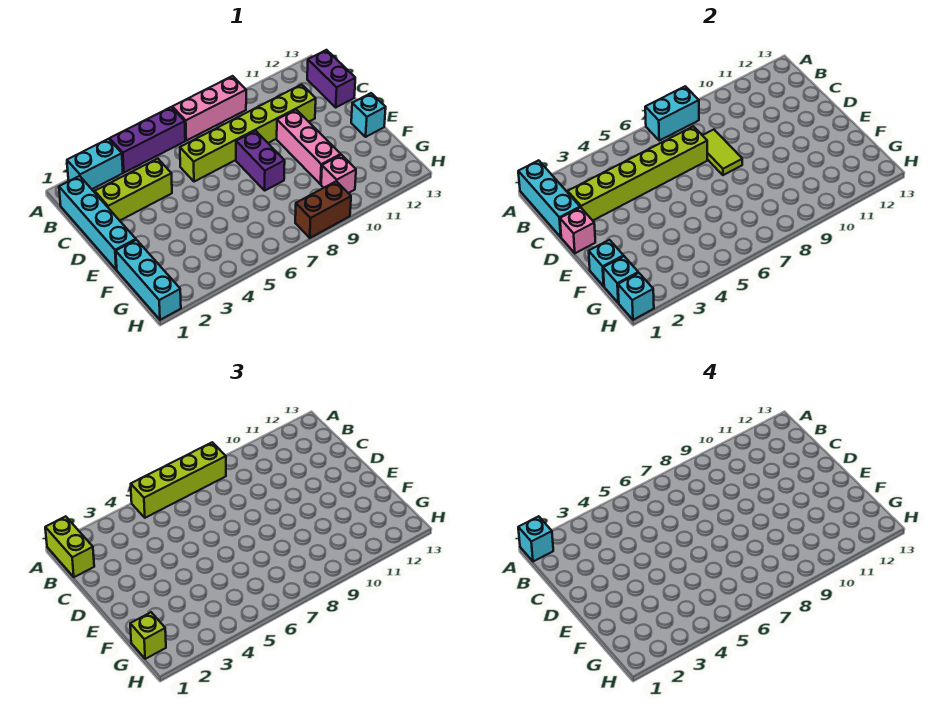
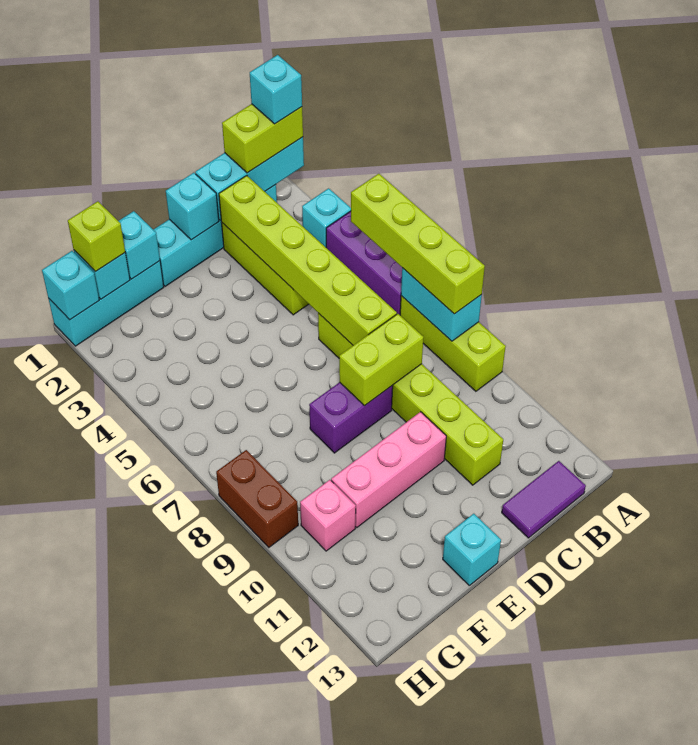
cyan brick A2:A3 level 1 -> cyan brick A3 level 1
pink brick A7:A9 level 1 -> lime brick A7:A9 level 1
purple brick B13:C13 level 1 -> purple tile B13:C13 level 1
lime tile C8:D8 level 2 -> lime brick C8:D8 level 2
pink brick D1 level 2 -> cyan brick D1 level 2

